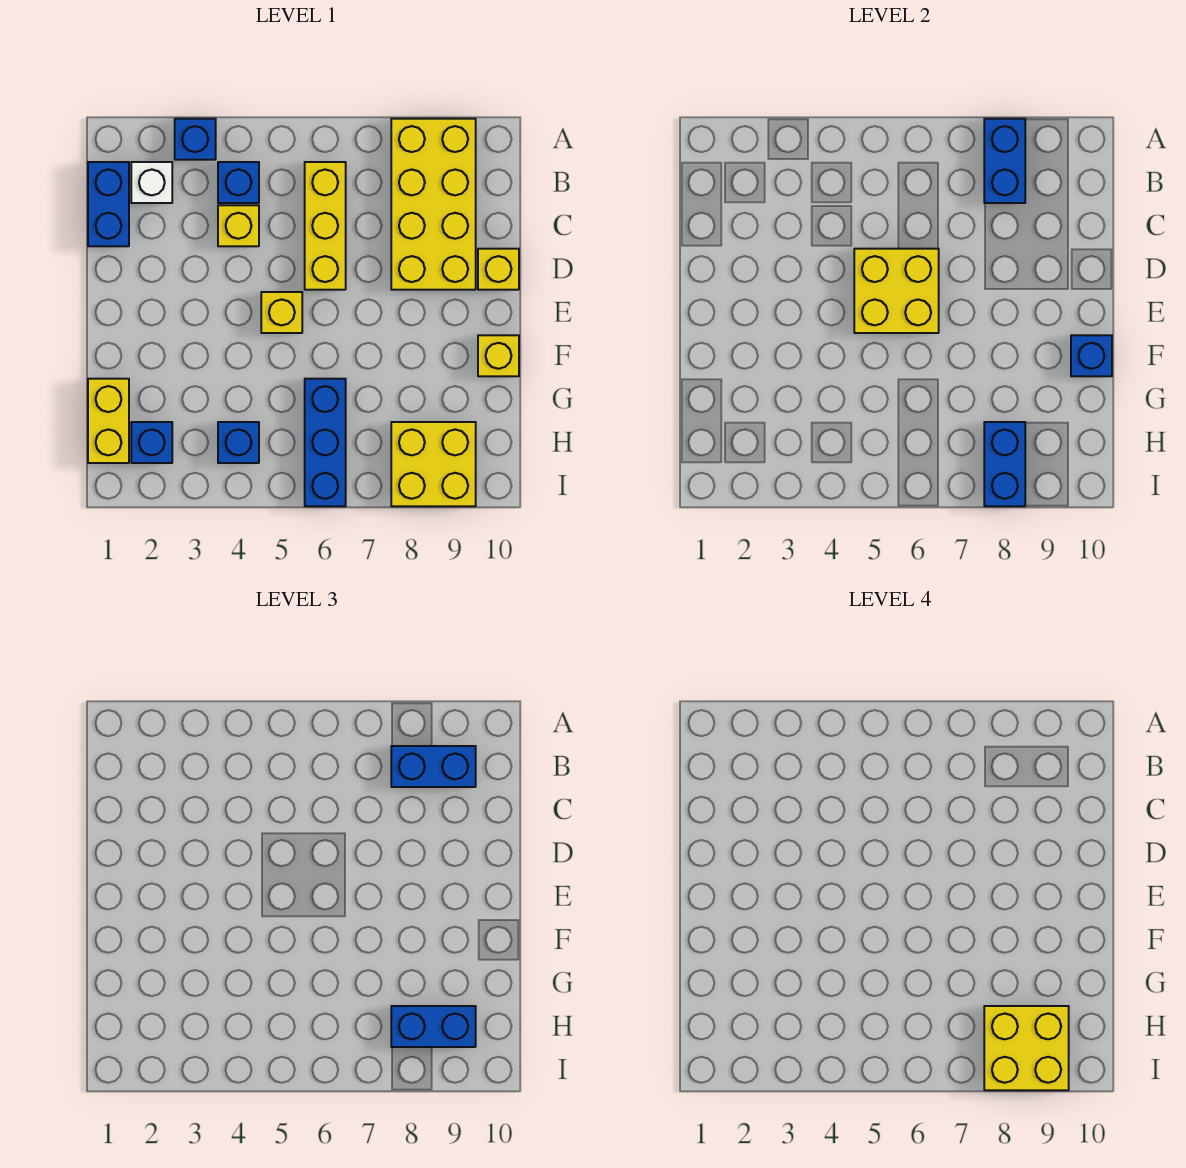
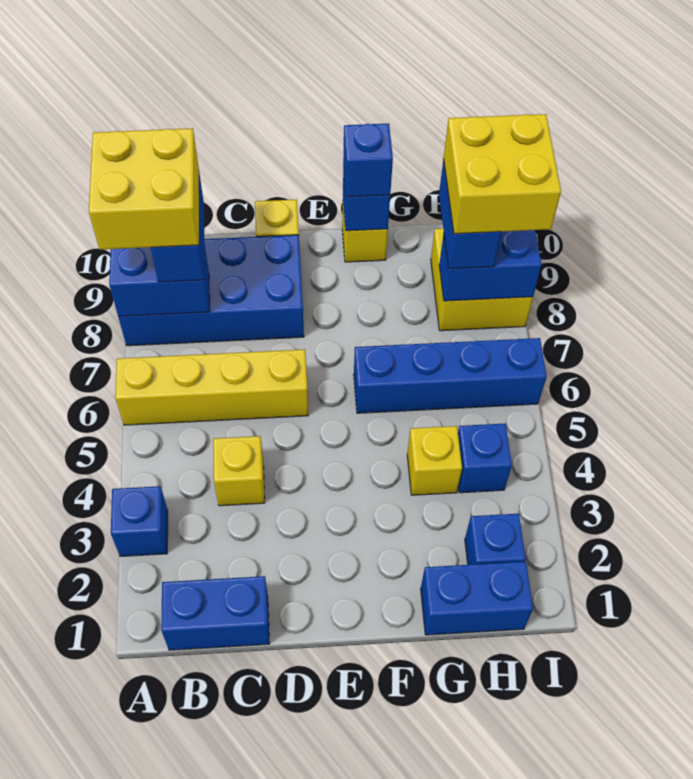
yellow brick A8:D9 level 1 -> blue brick A8:D9 level 1
white brick B2 level 1 -> none
blue brick B4 level 1 -> blue brick F10 level 3
yellow brick B6:D6 level 1 -> yellow brick A6:D6 level 1
yellow brick D5:E6 level 2 -> yellow brick A8:B9 level 4
yellow brick E5 level 1 -> yellow brick G4 level 1
yellow brick G1:H1 level 1 -> blue brick G1:H1 level 1
blue brick G6:I6 level 1 -> blue brick F6:I6 level 1

